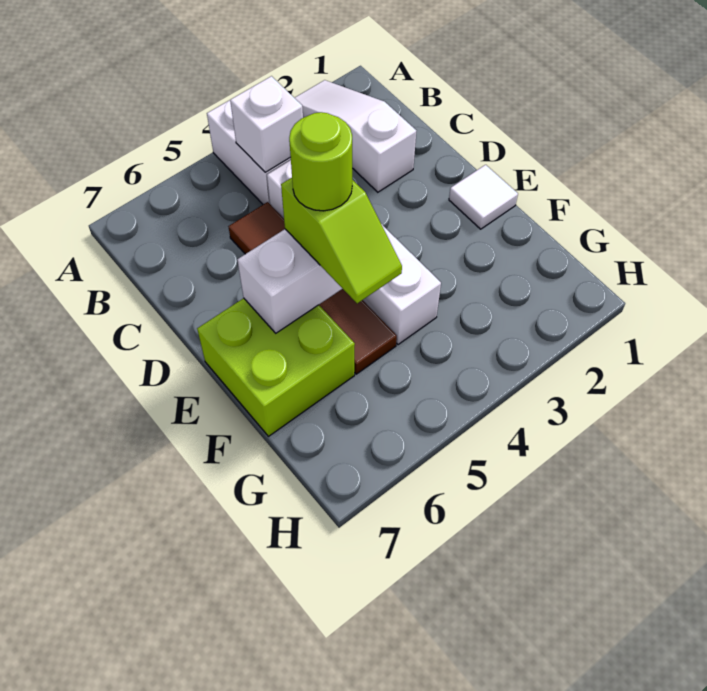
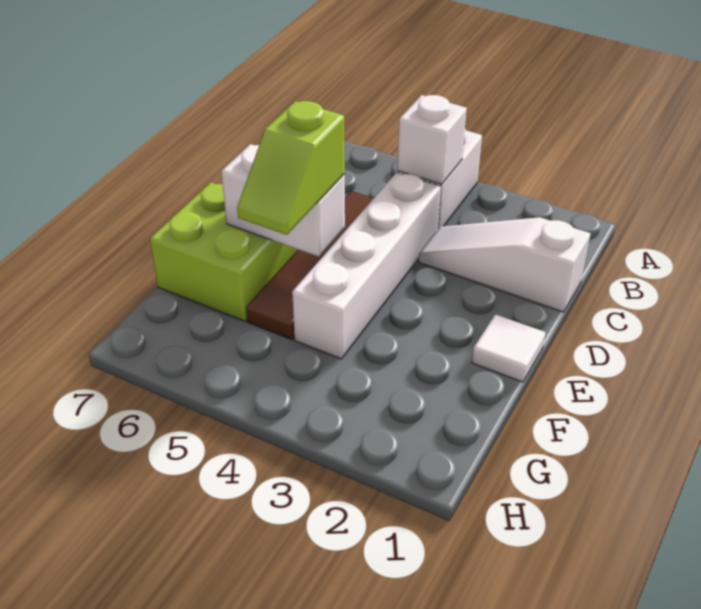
white slope A2:C2 level 1 top C -> white slope C1:C3 level 1 top 1
lime round brick E5 level 4 -> none

